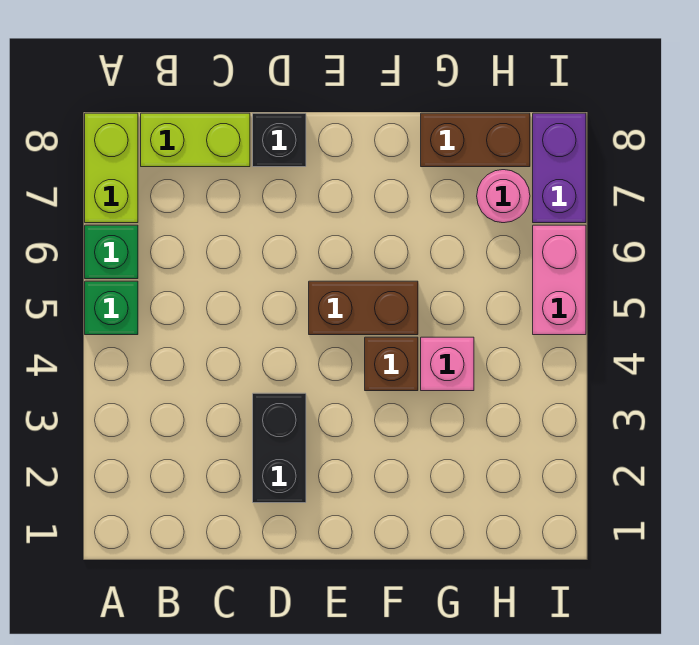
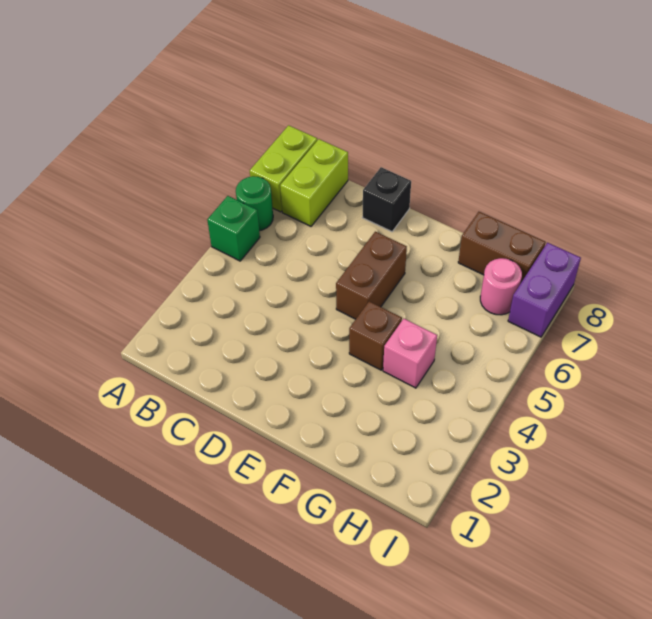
green brick A6 level 1 -> green round brick A6 level 1
lime brick B8:C8 level 1 -> lime brick B7:B8 level 1
black brick D2:D3 level 1 -> none
brown brick E5:F5 level 1 -> brown brick E5:E6 level 1
pink brick I5:I6 level 1 -> none

